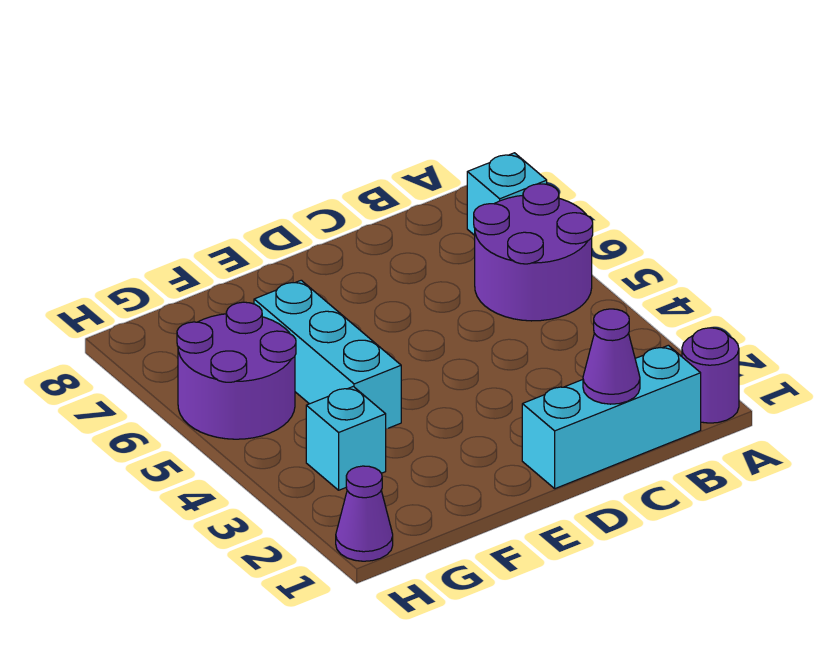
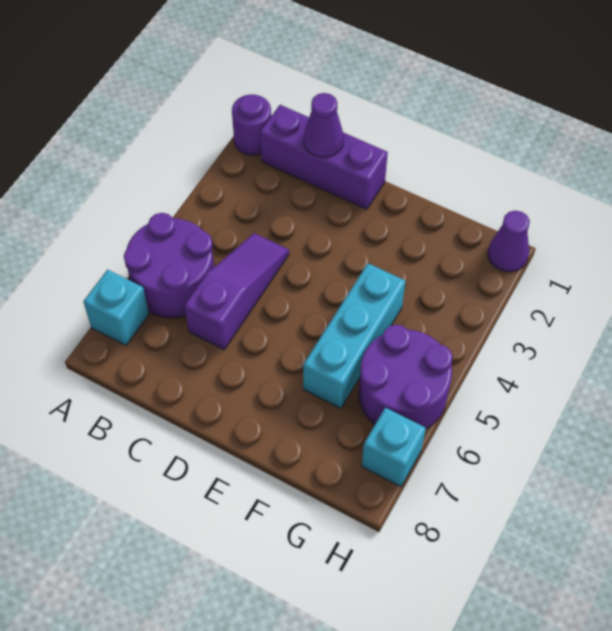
cyan brick B1:D1 level 1 -> purple brick B1:D1 level 1
none -> purple slope C4:C6 level 1 top 6
cyan brick G3 level 1 -> cyan brick H7 level 1

